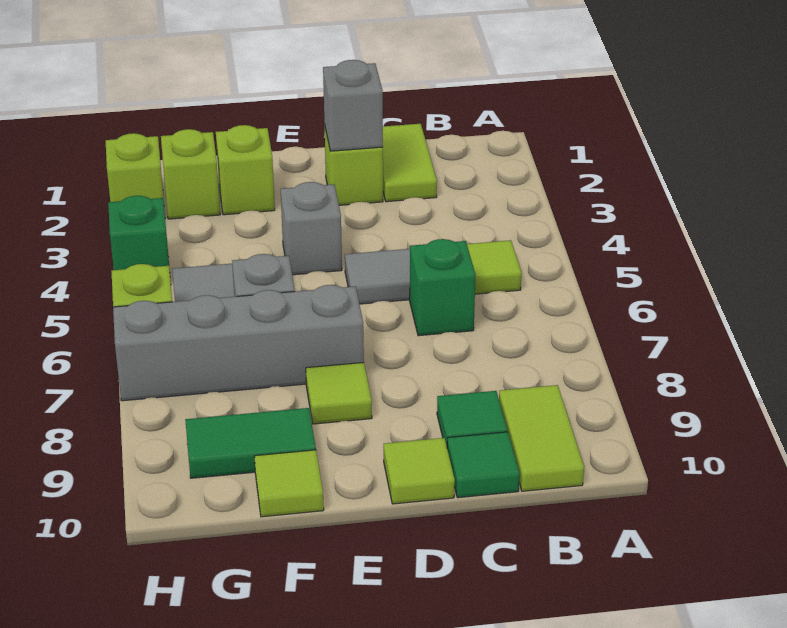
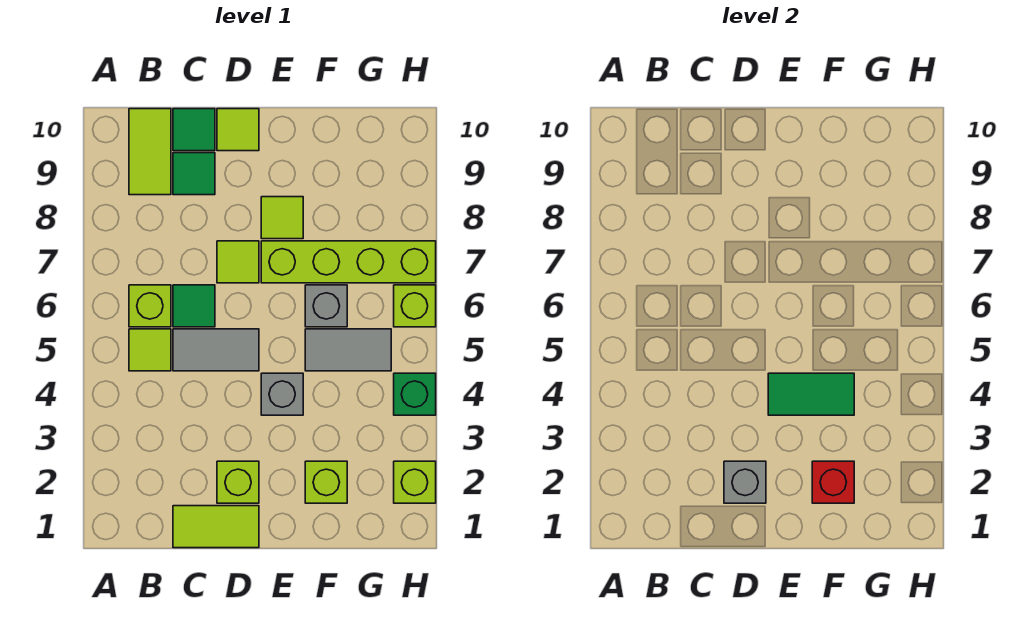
lime tile C1:C2 level 1 -> lime tile C1:D1 level 1
green brick C6 level 1 -> green tile C6 level 1
grey brick E7:H7 level 1 -> lime brick E7:H7 level 1
none -> red brick F2 level 2
green tile F9:G9 level 1 -> green tile E4:F4 level 2
lime tile F10 level 1 -> lime tile D7 level 1
lime brick G2 level 1 -> lime brick B6 level 1

